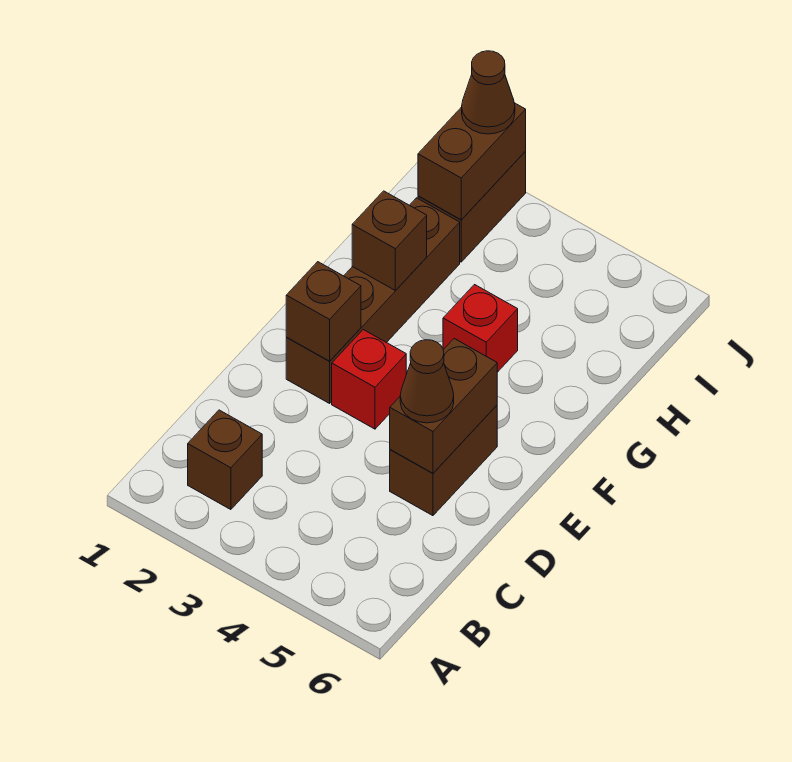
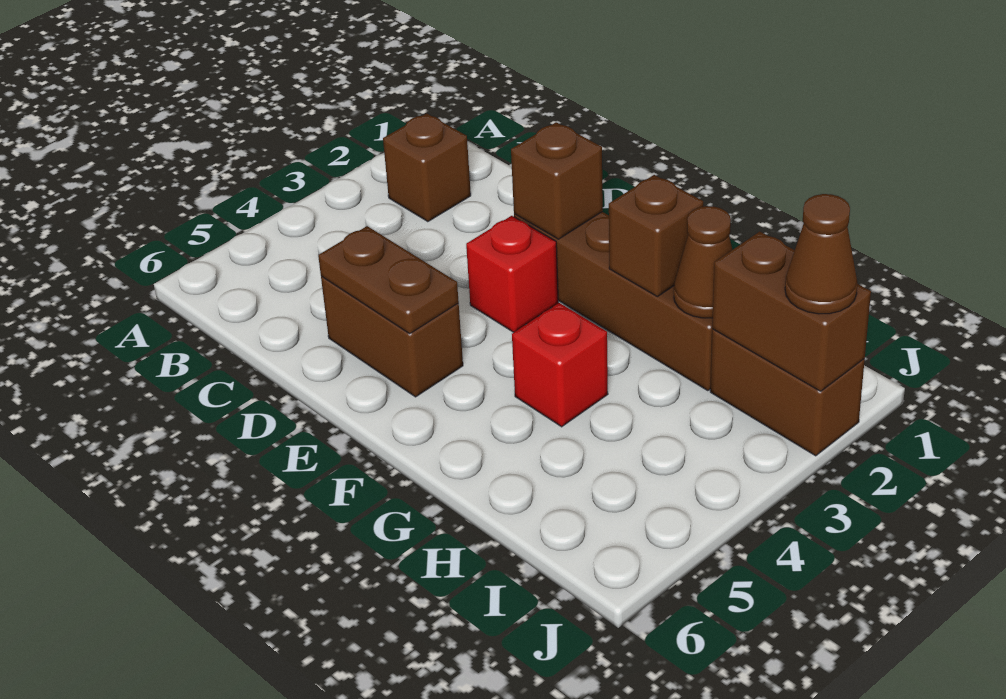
brown brick D5:E5 level 2 -> brown plate D5:E5 level 2
brown cone D5 level 3 -> brown cone H2 level 2

